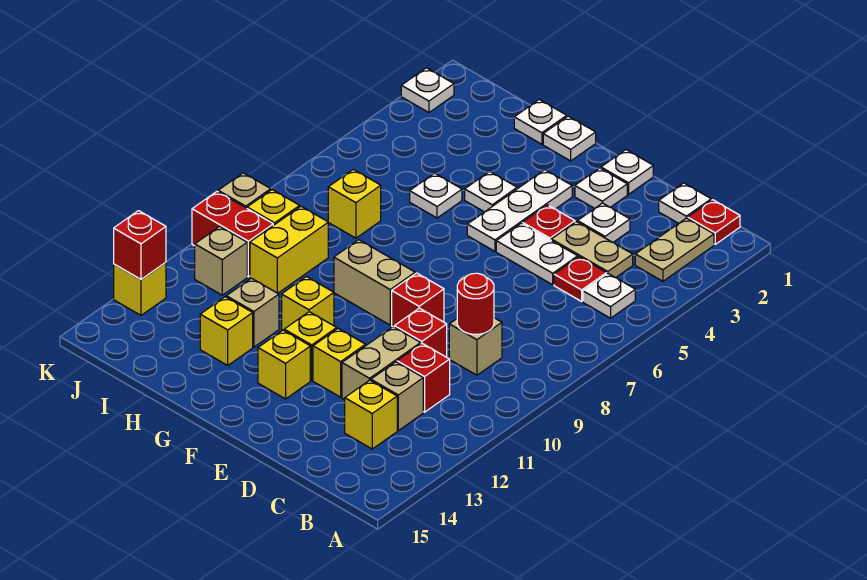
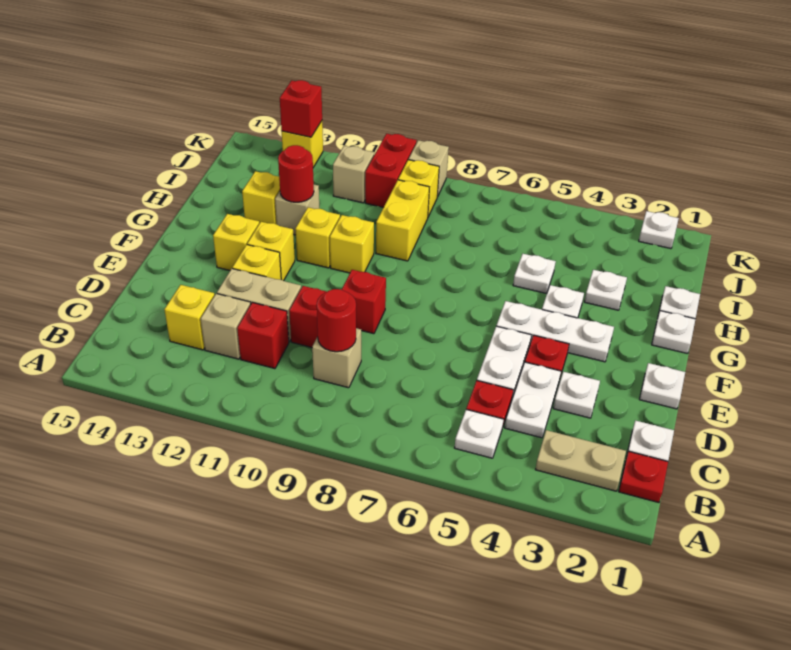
tan plate C4:D4 level 1 -> white plate C4:D4 level 1
white plate E2 level 1 -> white plate H3 level 1
tan brick F9:G9 level 1 -> none
none -> red round brick H12 level 2
yellow brick I7 level 1 -> yellow brick G10 level 1
yellow brick I9:I10 level 1 -> yellow brick H9:I9 level 1

